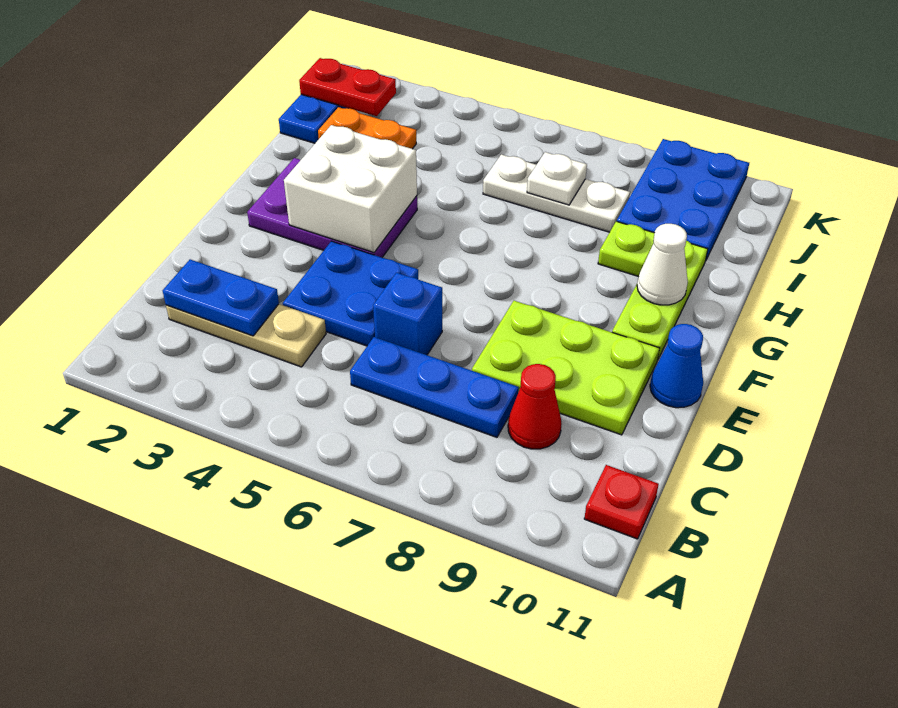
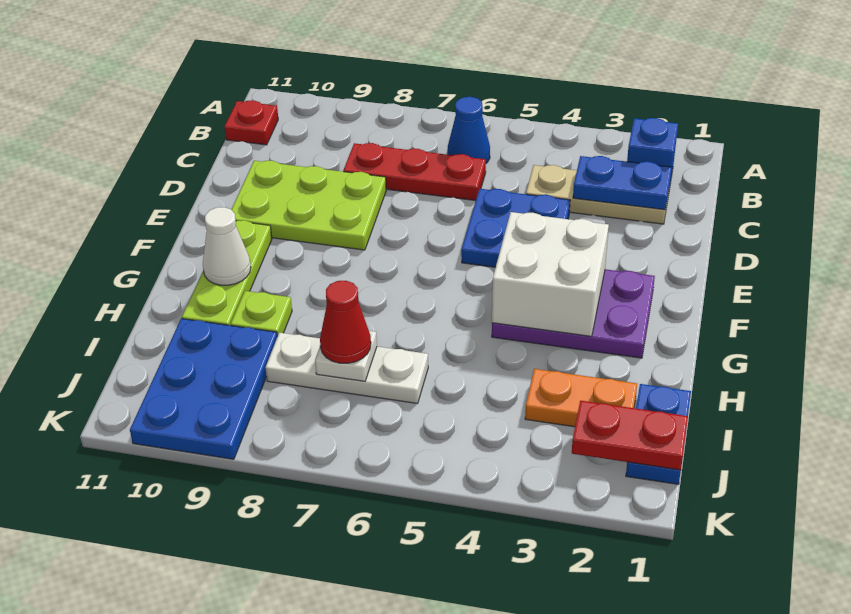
blue plate C6:C8 level 1 -> red plate C6:C8 level 1
red cone C9 level 1 -> red cone I7 level 3
blue brick D6 level 1 -> blue brick B2 level 1
blue cone E11 level 1 -> blue cone B6 level 1

